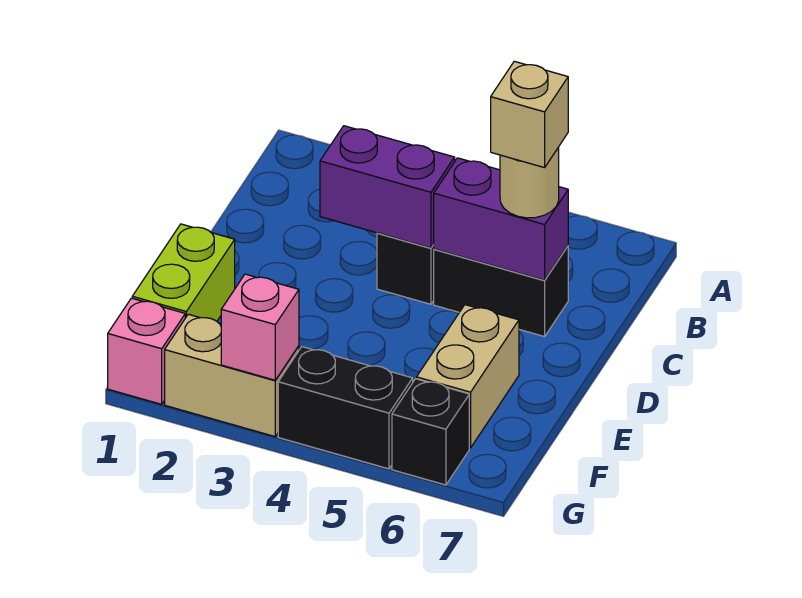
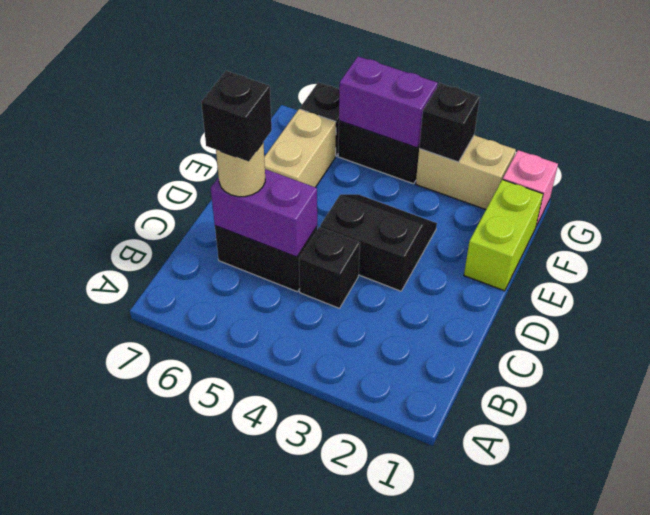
purple brick C3:C4 level 2 -> purple brick G4:G5 level 2
tan brick C6 level 4 -> black brick C6 level 4
none -> black slope D3:E4 level 1 top D
pink brick G3 level 2 -> black brick G3 level 2

